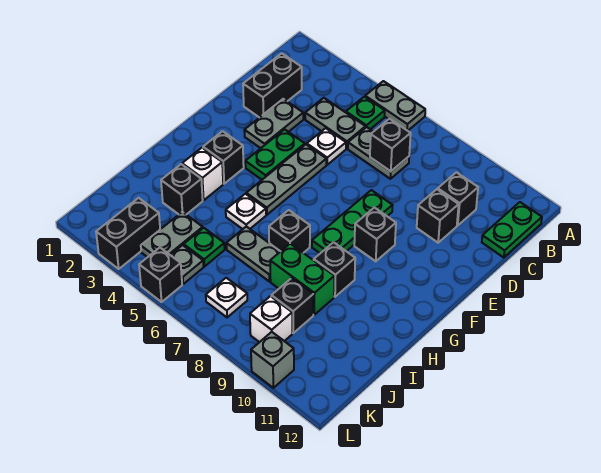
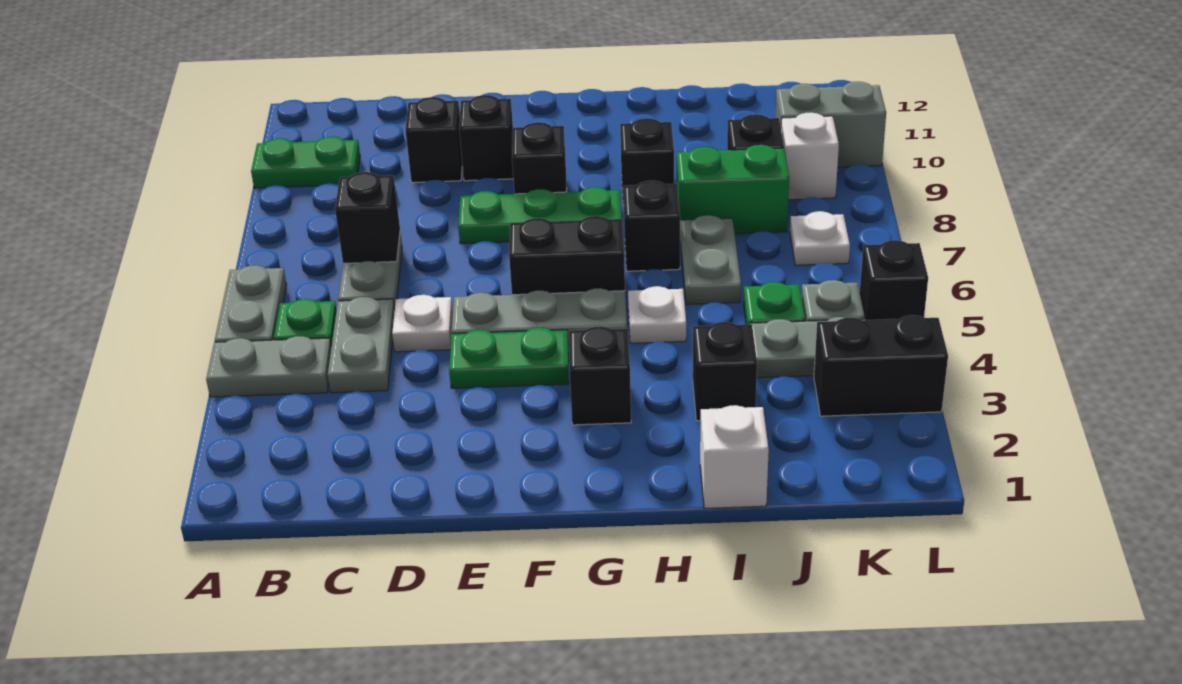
green plate B12:C12 level 1 -> green plate A10:B10 level 1
black brick C2:D2 level 1 -> black brick F6:G6 level 1
black brick C10 level 1 -> black brick E10 level 1
grey plate D3:E3 level 1 -> grey plate A4:B4 level 1
white brick H3 level 1 -> white brick I1 level 1
green brick I8:I9 level 1 -> green brick I8:J8 level 1
grey brick L10 level 1 -> grey brick K10:L10 level 1

